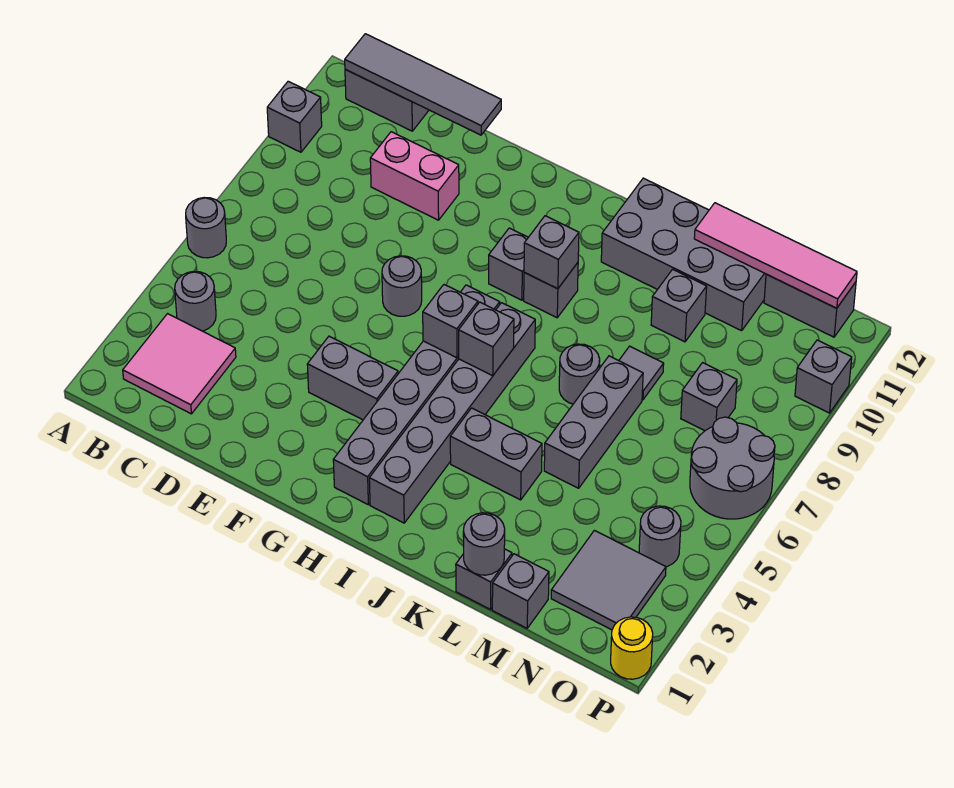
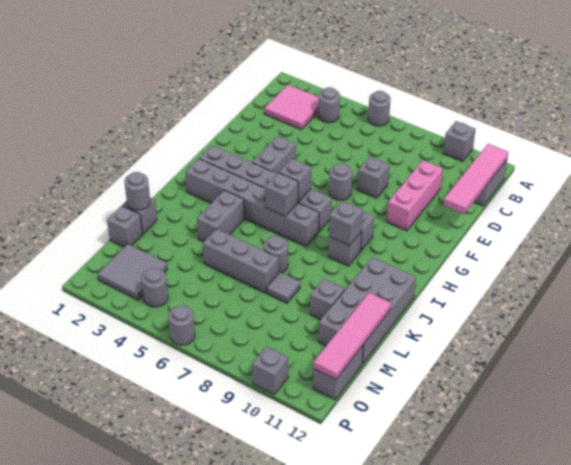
grey tile B12:E12 level 2 -> pink tile B12:E12 level 2
pink brick D10:E10 level 1 -> pink brick D10:F10 level 1
grey brick N8 level 1 -> grey brick E8 level 1
grey round brick O6:P7 level 1 -> grey round brick P6 level 1
yellow round brick P1 level 1 -> none

